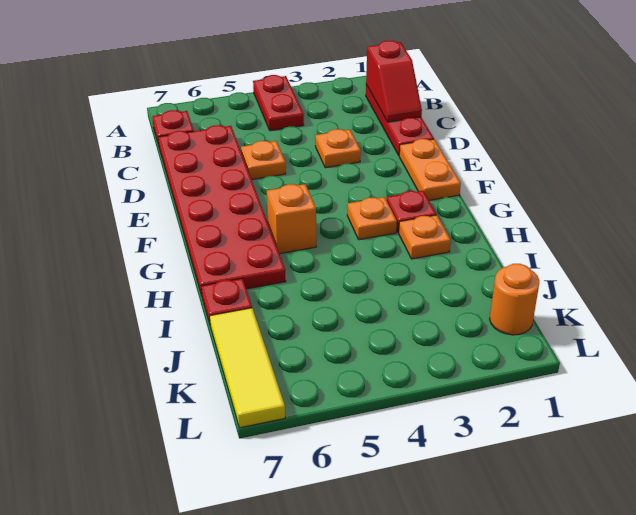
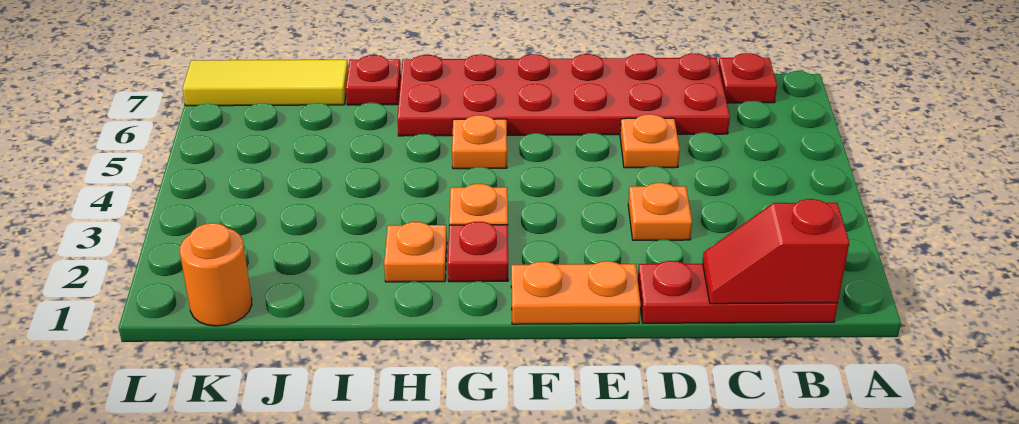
red plate A4:B4 level 1 -> none
orange brick G5 level 1 -> orange plate G5 level 1

